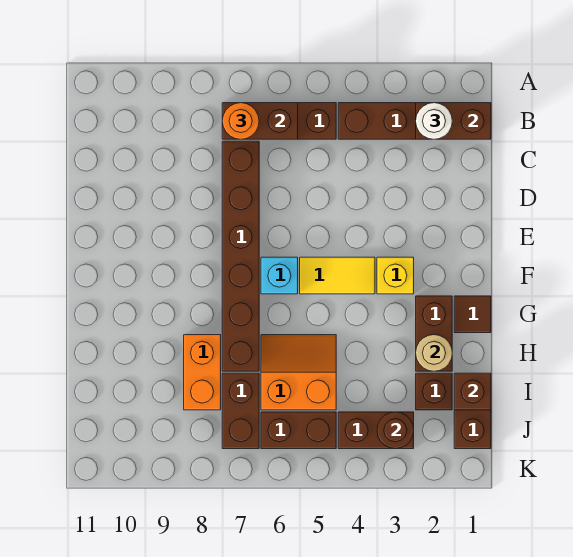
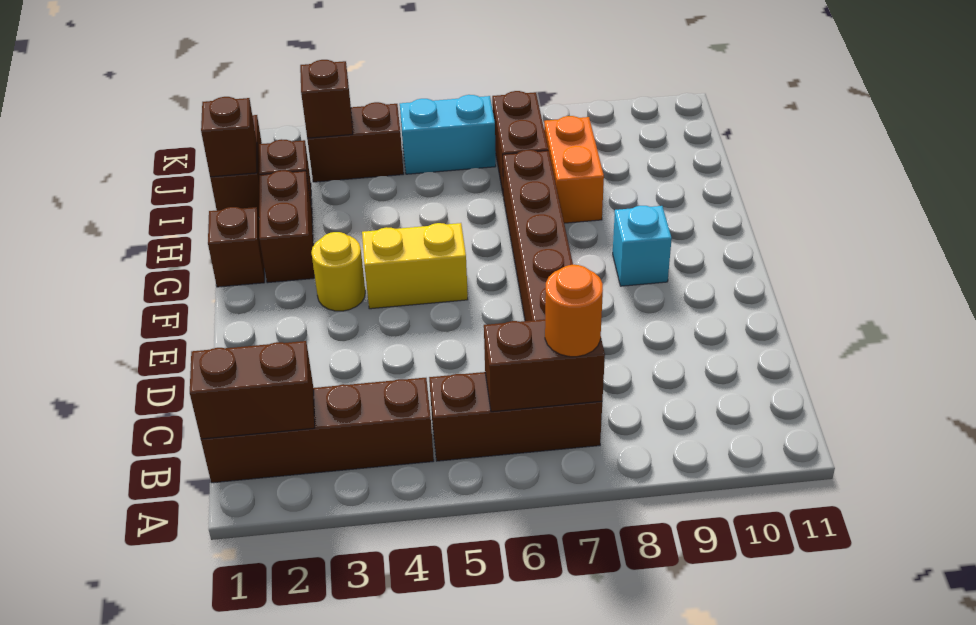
white round brick B2 level 3 -> none
yellow brick F3 level 1 -> yellow round brick F3 level 1
yellow tile F4:F5 level 1 -> yellow brick F4:F5 level 1
cyan brick F6 level 1 -> cyan brick F9 level 1
brown tile G1 level 1 -> brown brick G1 level 1
tan round brick H2 level 2 -> none
orange slope H5:I6 level 1 top I -> none
brown round brick J3 level 2 -> brown brick J3 level 2
brown brick J5:J6 level 1 -> cyan brick J5:J6 level 1

